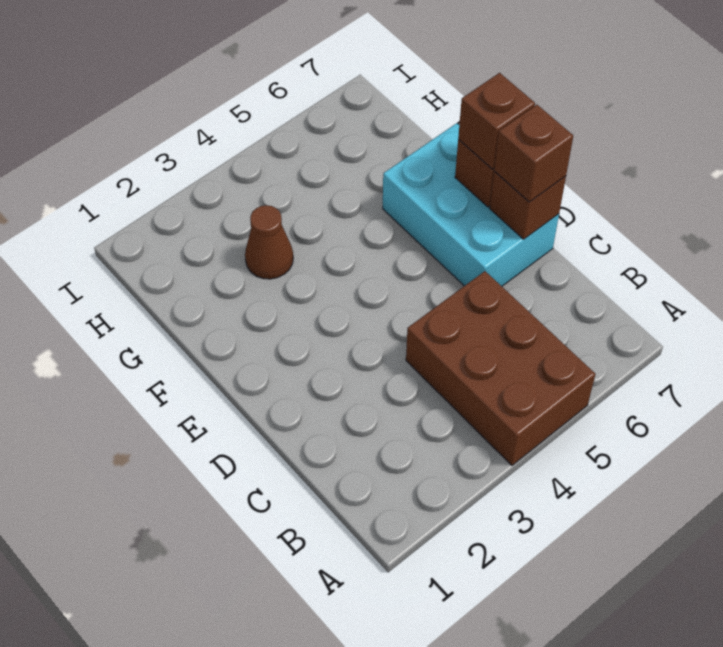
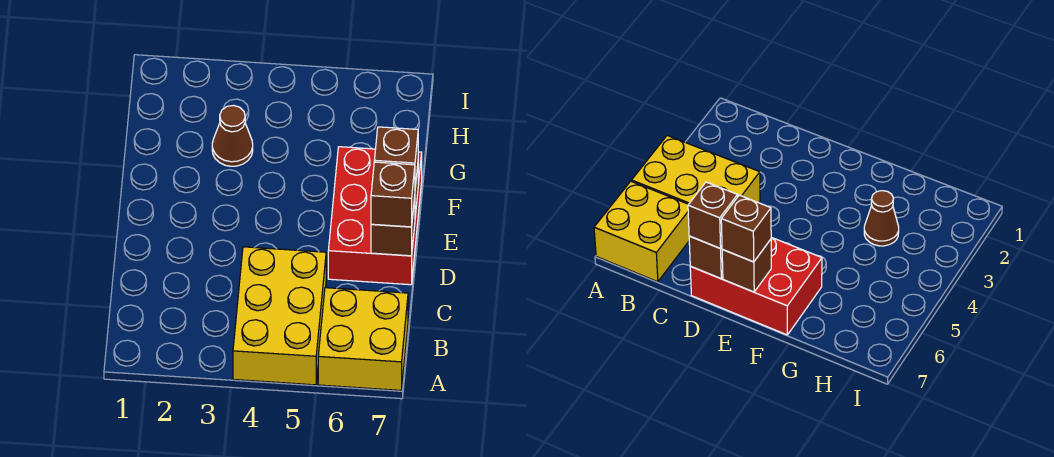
brown brick A4:C5 level 1 -> yellow brick A4:C5 level 1
none -> yellow brick A6:B7 level 1
cyan brick D6:F7 level 1 -> red brick D6:F7 level 1

